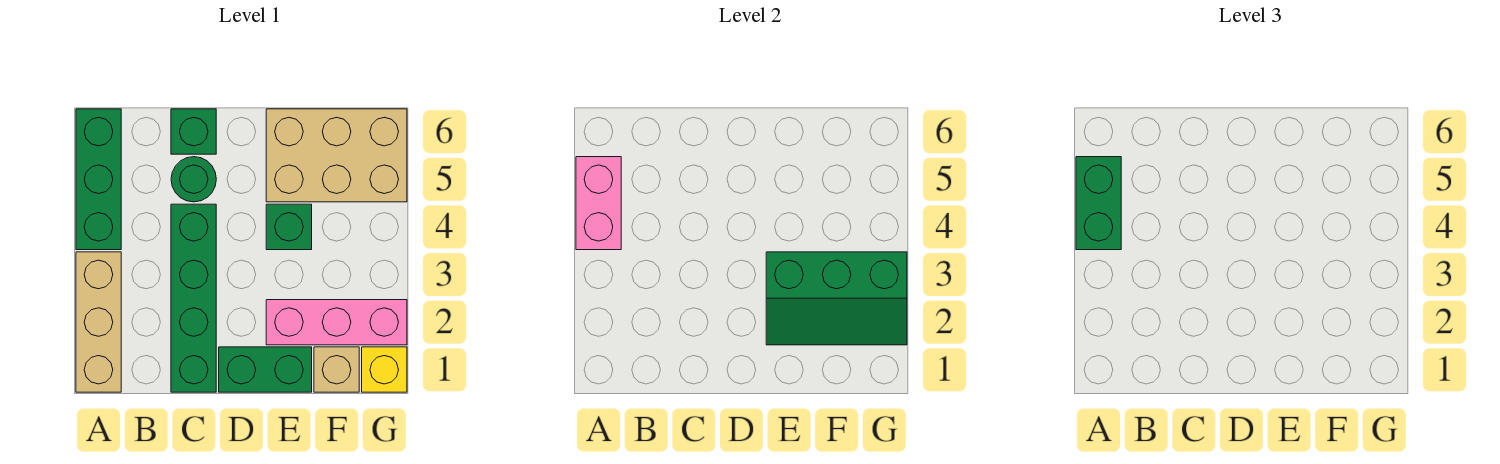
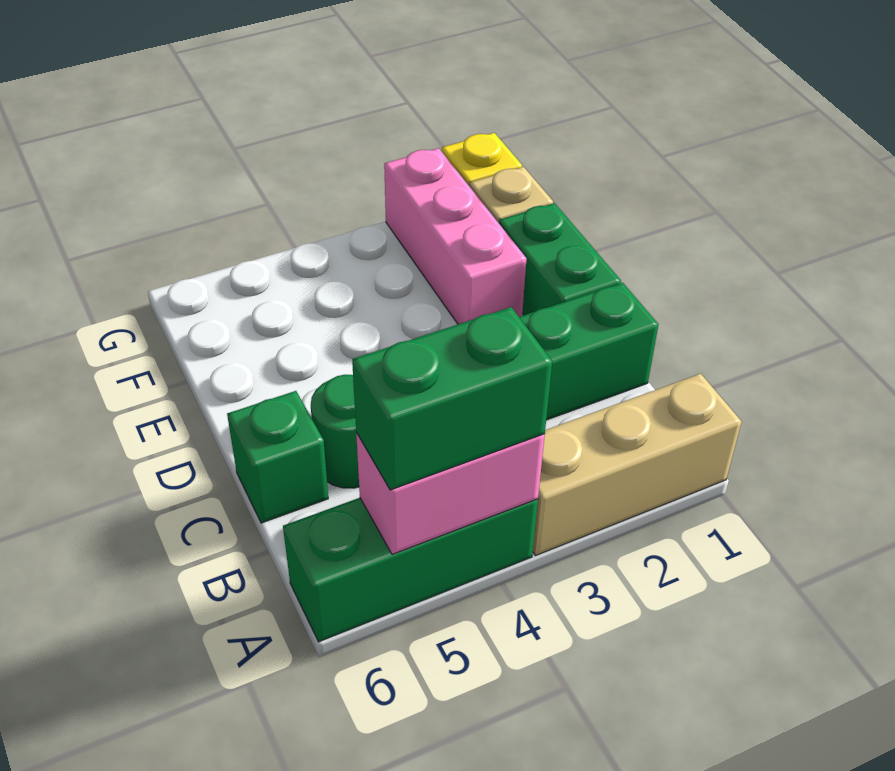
green slope E2:G3 level 2 top 3 -> none
green brick E4 level 1 -> none
tan brick E5:G6 level 1 -> none

